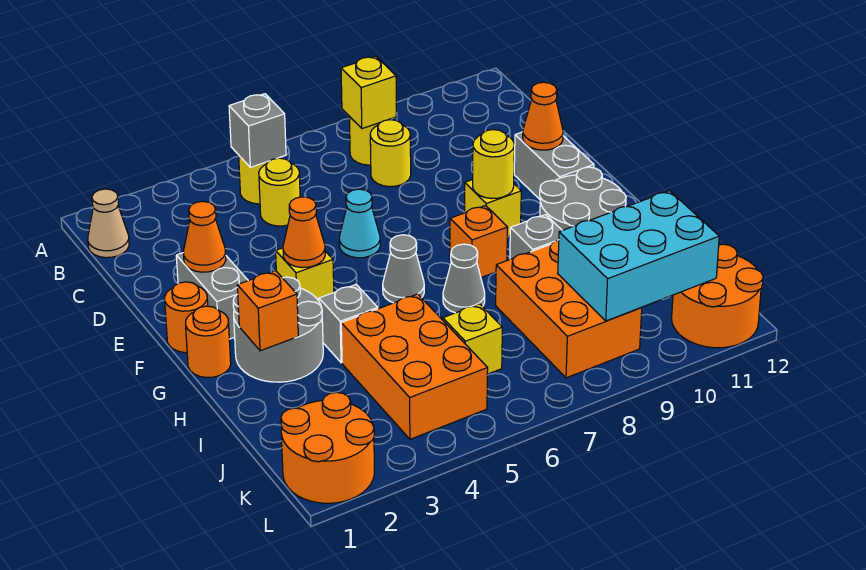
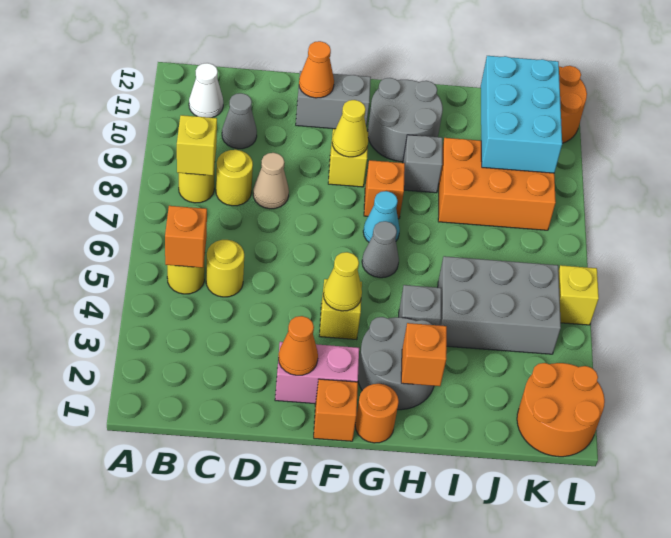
tan cone B1 level 1 -> tan cone D8 level 1
grey brick B5 level 2 -> orange brick B5 level 2
none -> white cone B11 level 1
grey brick E2:F2 level 1 -> pink brick E2:F2 level 1
cyan cone E6 level 1 -> cyan cone G7 level 1
orange round brick F1 level 1 -> orange brick F1 level 1
orange cone F4 level 2 -> yellow cone F4 level 2
yellow round brick F9 level 2 -> yellow cone F9 level 2
grey cone H7 level 1 -> grey cone C10 level 1
orange brick I4:K5 level 1 -> grey brick I4:K5 level 1
yellow brick J6 level 1 -> yellow brick L5 level 1

